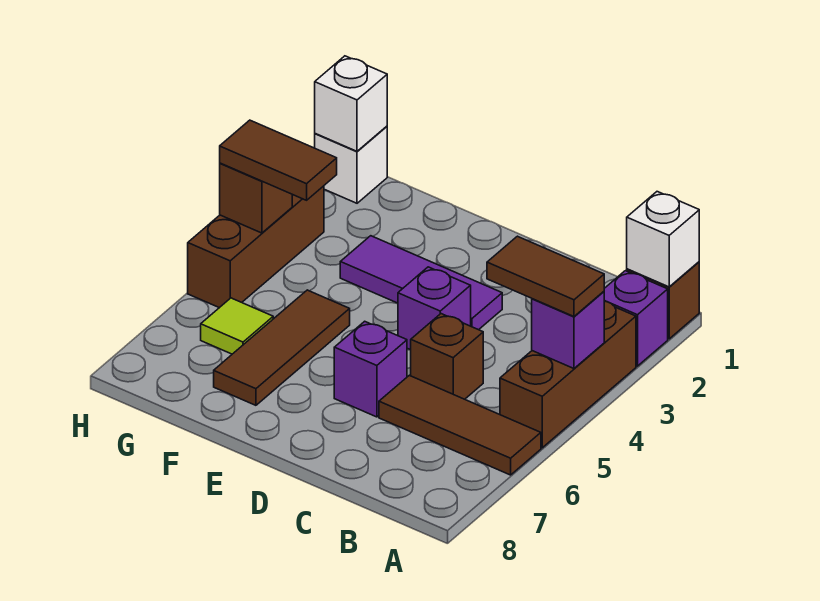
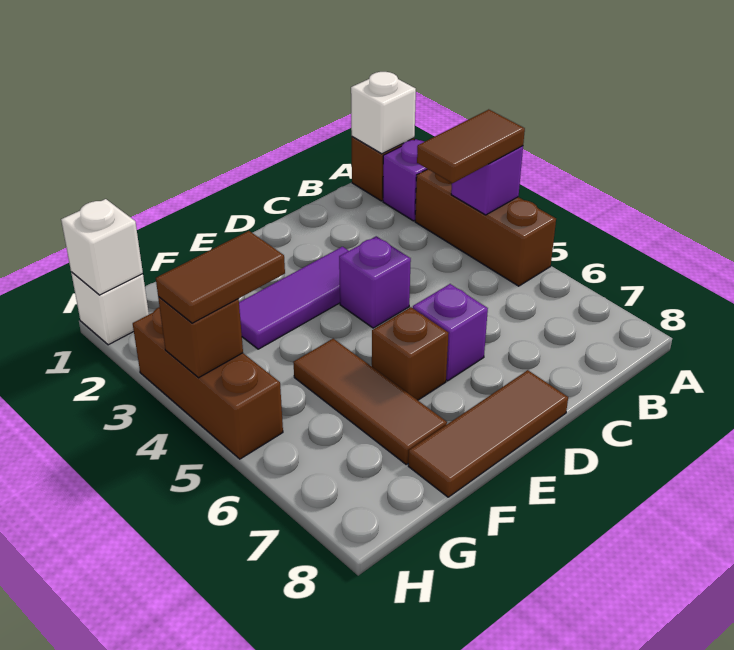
brown tile A6:C6 level 1 -> brown tile D8:F8 level 1
brown brick C5 level 1 -> brown brick E6 level 1
lime tile G6 level 1 -> none

